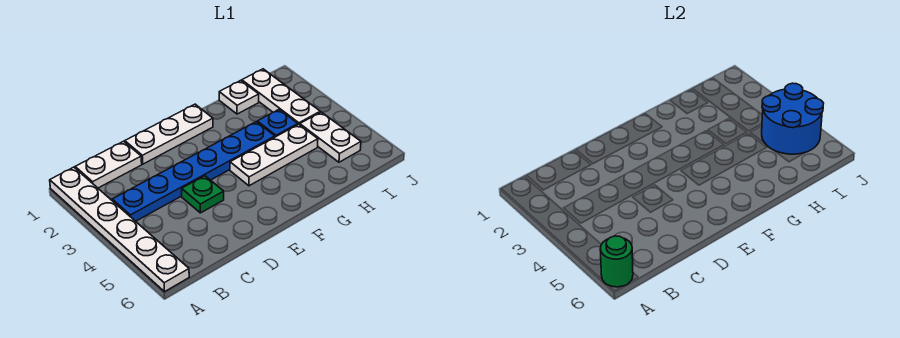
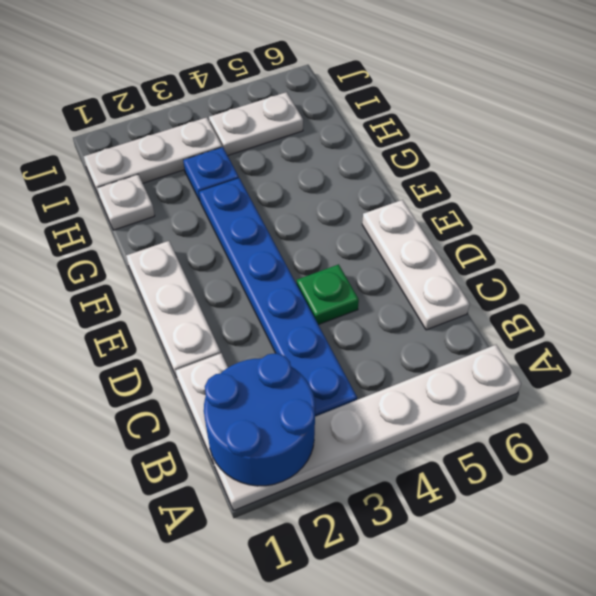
green round brick A6 level 2 -> none
white plate F4:H4 level 1 -> white plate C6:E6 level 1
blue round brick I4:J5 level 2 -> blue round brick A1:B2 level 2

